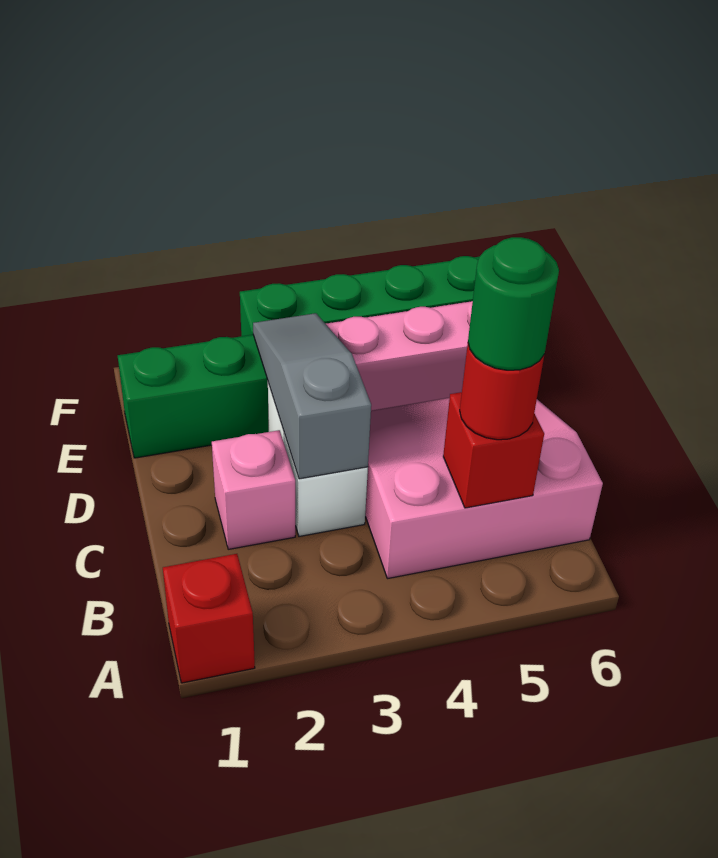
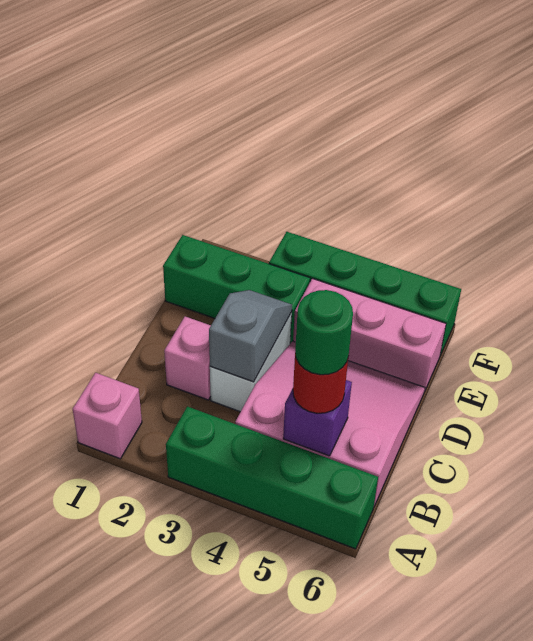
red brick A1 level 1 -> pink brick A1 level 1
none -> green brick A3:A6 level 1
red brick B5 level 2 -> purple brick B5 level 2
grey slope C3:E3 level 2 top C -> grey slope C3:D3 level 2 top C

